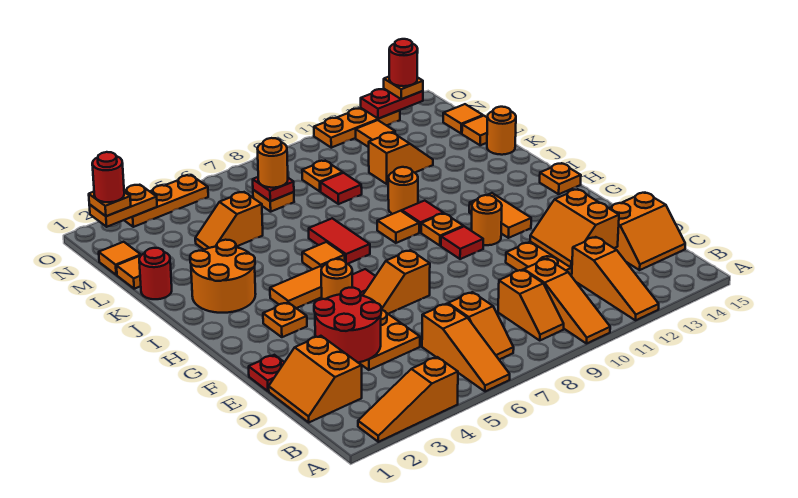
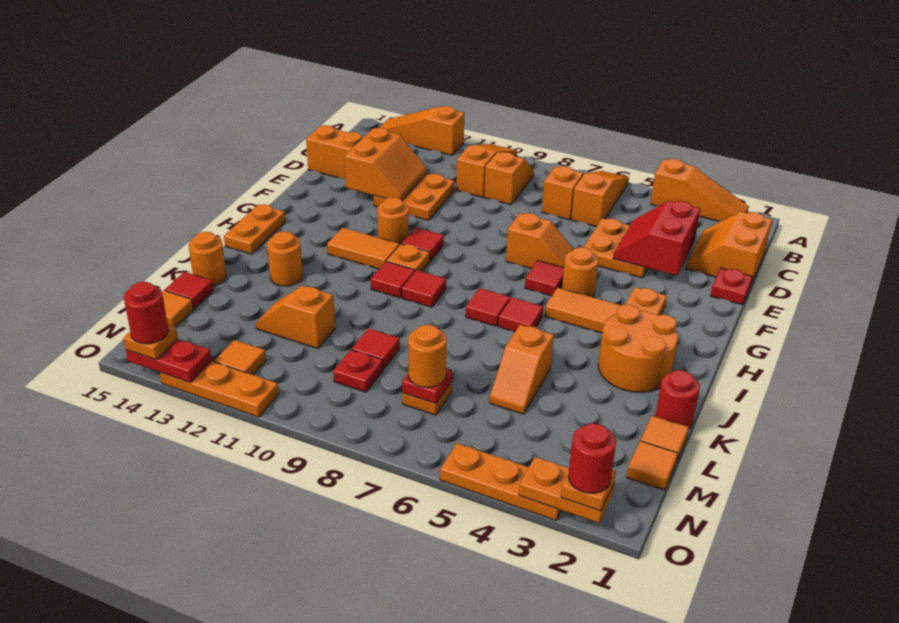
orange slope A12:C12 level 1 top C -> orange slope A12:A14 level 1 top 12
orange slope C1:D2 level 1 top 2 -> orange slope C1:D2 level 1 top 1
red round brick D3:E4 level 2 -> red slope D3:E4 level 2 top 3
orange tile G12:H12 level 1 -> orange tile H11:H12 level 1
orange plate H15 level 1 -> orange plate H15:I15 level 1
orange tile I6 level 1 -> red tile I6 level 1
red tile I7:J7 level 1 -> red tile I7 level 1
orange tile I9 level 1 -> red tile I9 level 1
orange round brick J10 level 1 -> orange round brick J13 level 1
orange slope L4:L5 level 1 top 5 -> orange slope K5:L5 level 1 top K
orange tile L15 level 1 -> red tile L15 level 1
orange plate M9 level 1 -> red plate M9 level 1

